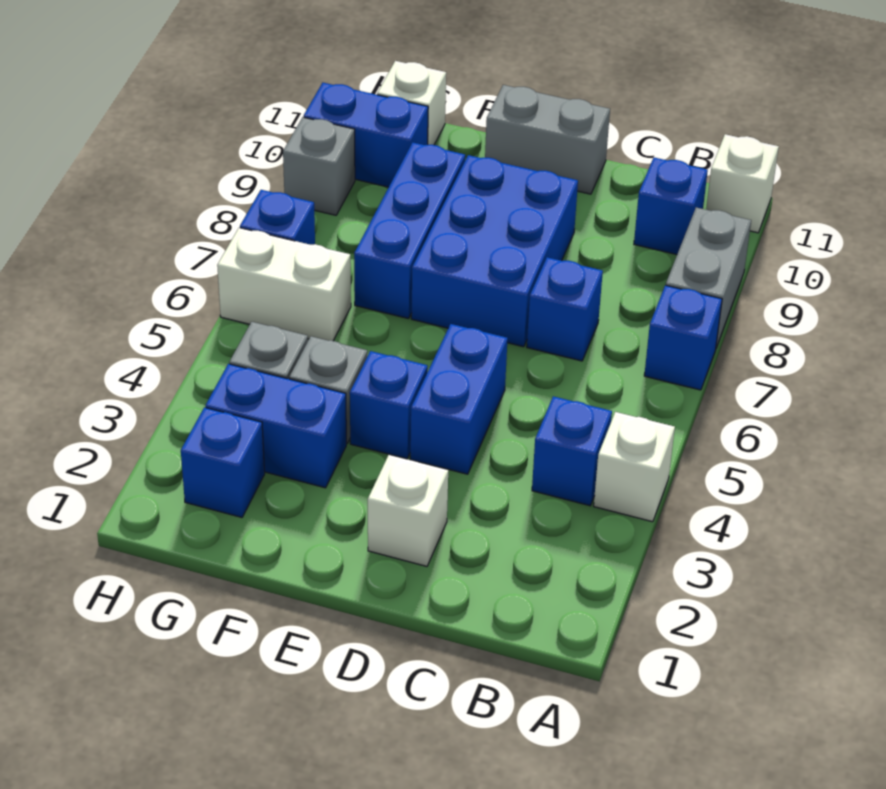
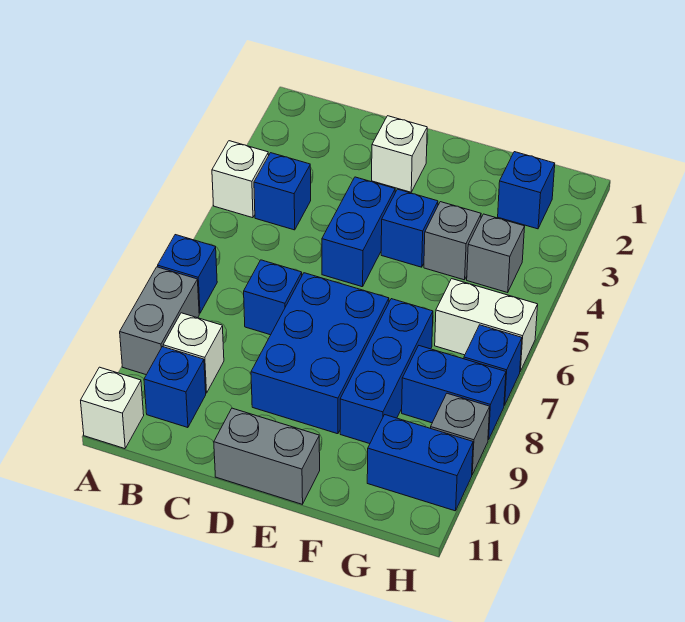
blue brick F3:G3 level 1 -> blue brick G8:H8 level 1
white brick G11 level 1 -> white brick B9 level 1

